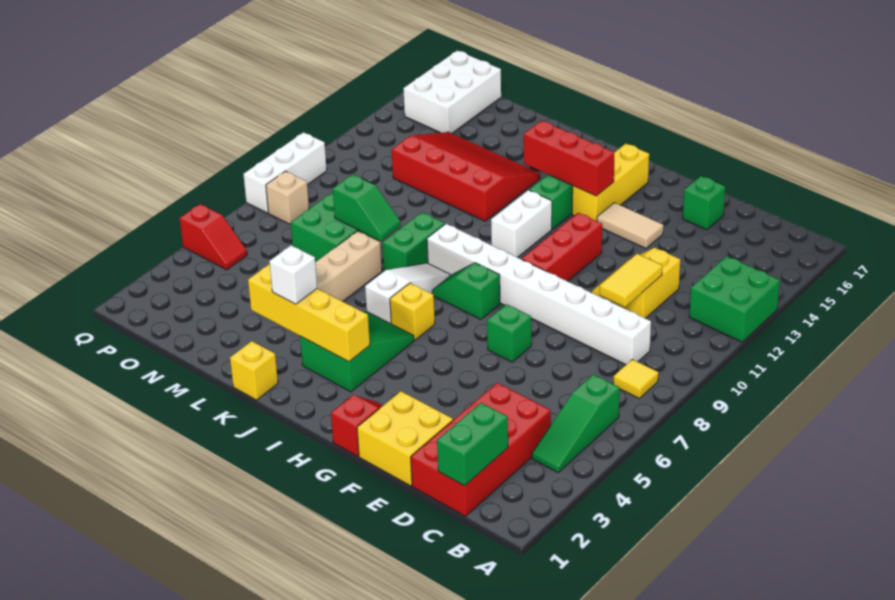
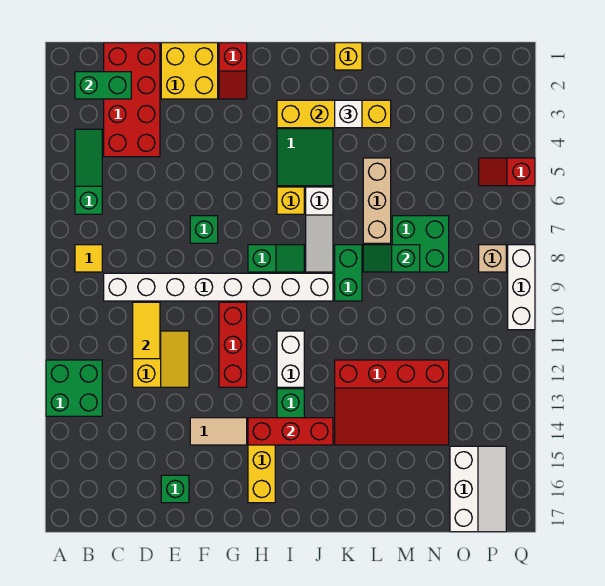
green brick C1:C2 level 2 -> green brick B2:C2 level 2
white brick O15:P17 level 1 -> white slope O15:P17 level 1 top O

